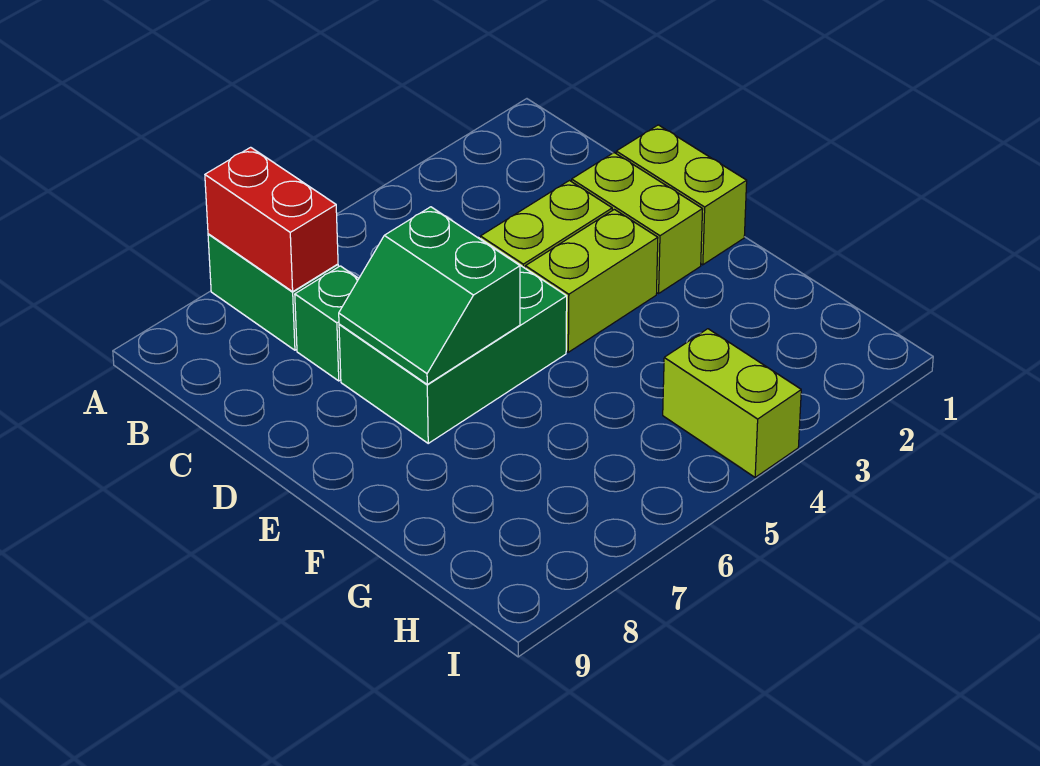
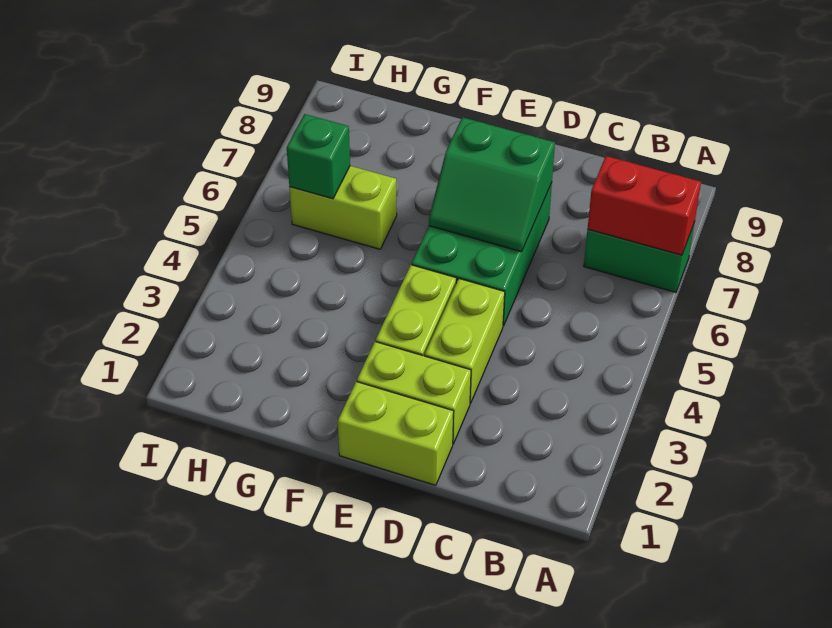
green brick C7 level 1 -> green brick H6 level 2
green slope D6:E7 level 2 top 6 -> green slope D6:E7 level 2 top 7
lime brick H4:I4 level 1 -> lime brick G6:H6 level 1

